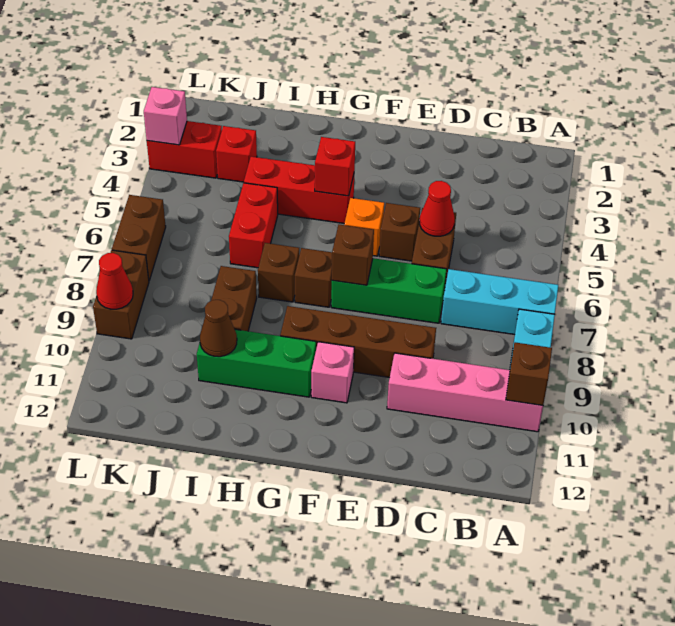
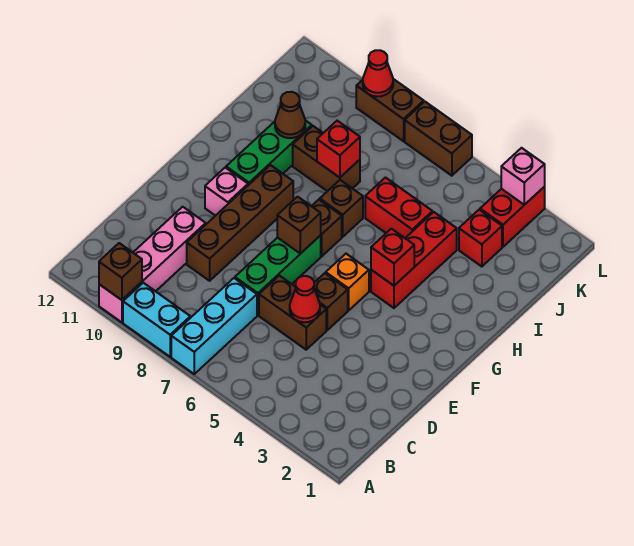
none -> red brick I8 level 2

